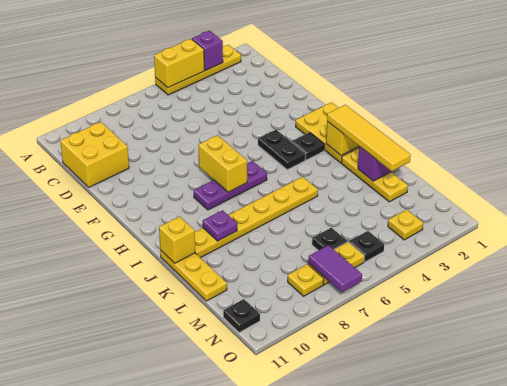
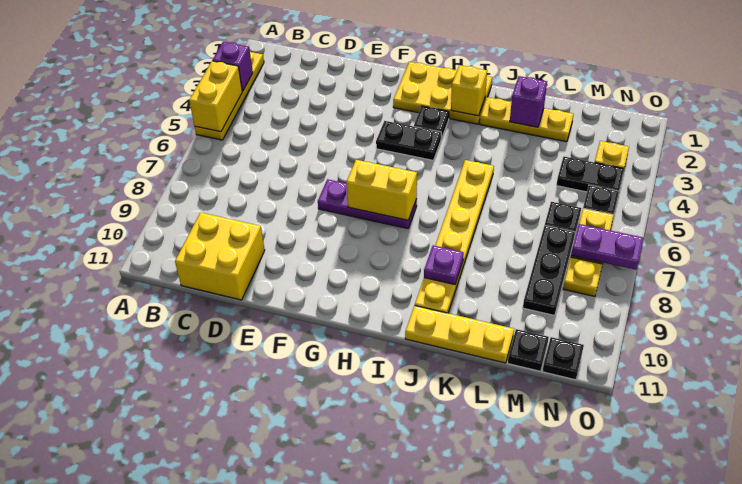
purple plate H6:H8 level 1 -> purple plate F7:H7 level 1
yellow tile I2:L2 level 3 -> none
yellow brick J11 level 2 -> none
none -> black plate M4:N4 level 1
none -> black plate M7:M9 level 1
none -> black plate M11 level 1
purple tile N7:O7 level 2 -> purple plate N7:O7 level 2

